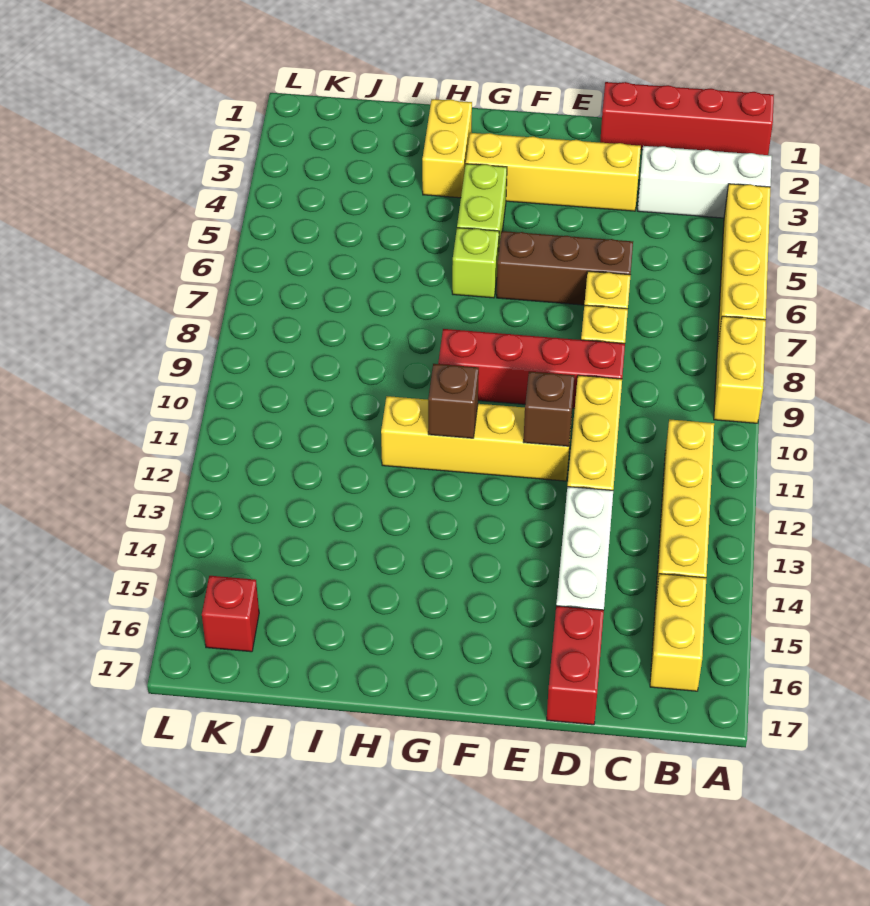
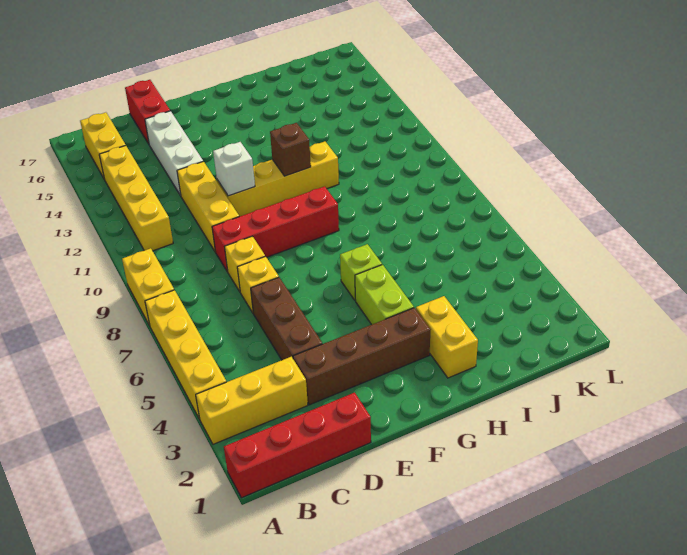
white brick A3:C3 level 1 -> yellow brick A3:C3 level 1
yellow brick D3:G3 level 1 -> brown brick D3:G3 level 1
brown brick D6:F6 level 1 -> brown brick D4:D6 level 1
brown brick E11 level 2 -> white brick E11 level 2
red brick K16 level 1 -> none

